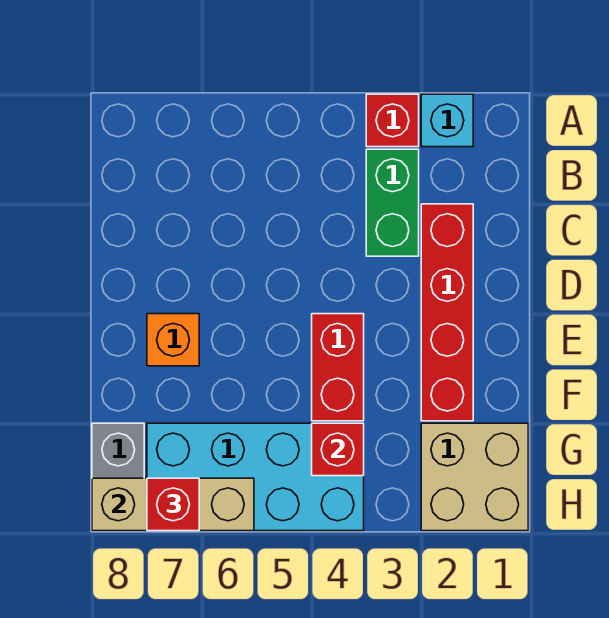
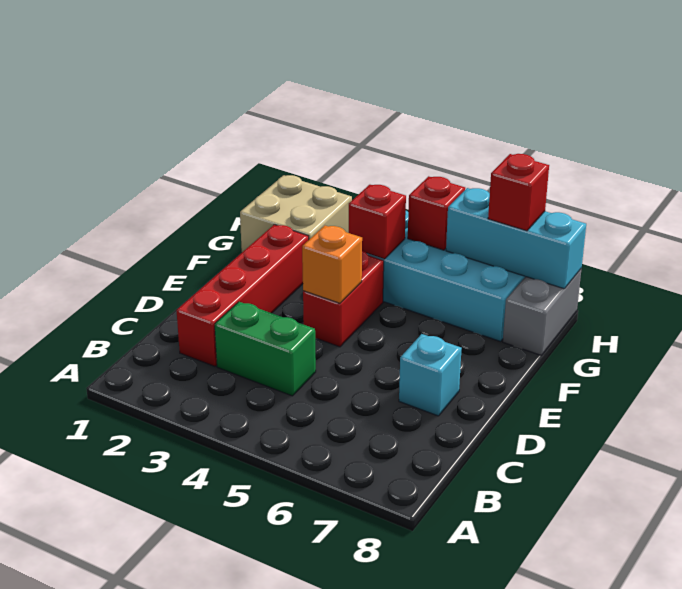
cyan brick A2 level 1 -> cyan brick D7 level 1
red brick A3 level 1 -> red brick H5 level 2
green brick B3:C3 level 1 -> green brick C3:C4 level 1
orange brick E7 level 1 -> orange brick E4 level 2
tan brick H6:H8 level 2 -> cyan brick H6:H8 level 2

